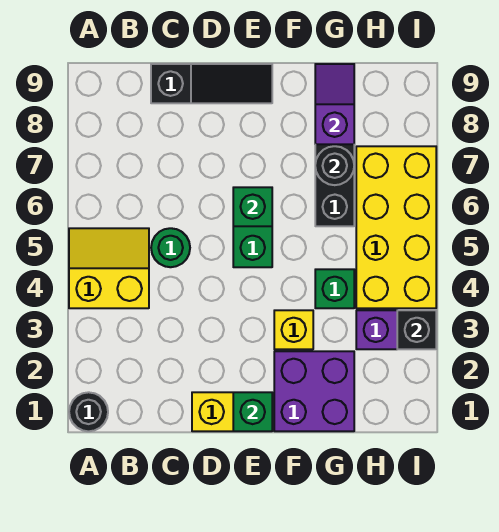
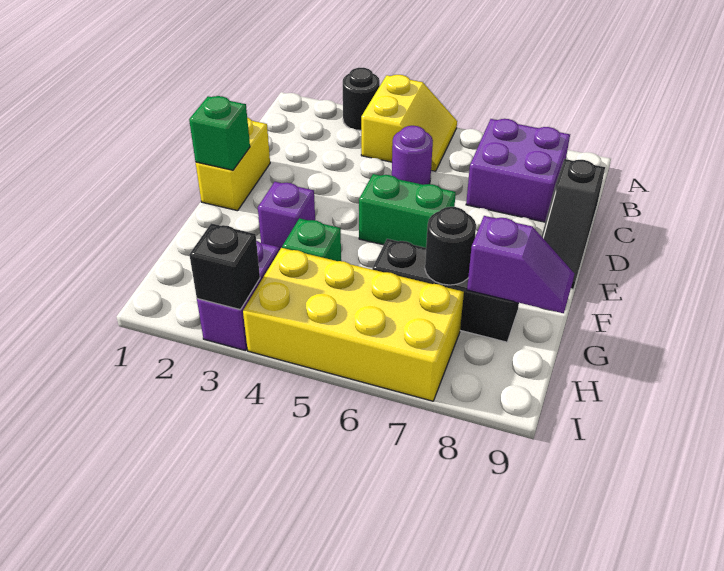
black round brick A1 level 1 -> black round brick A3 level 1
green round brick C5 level 1 -> purple round brick C5 level 1
green brick E6 level 2 -> none
purple brick F1:G2 level 1 -> purple brick B7:C8 level 1
yellow brick F3 level 1 -> purple brick F3 level 1

